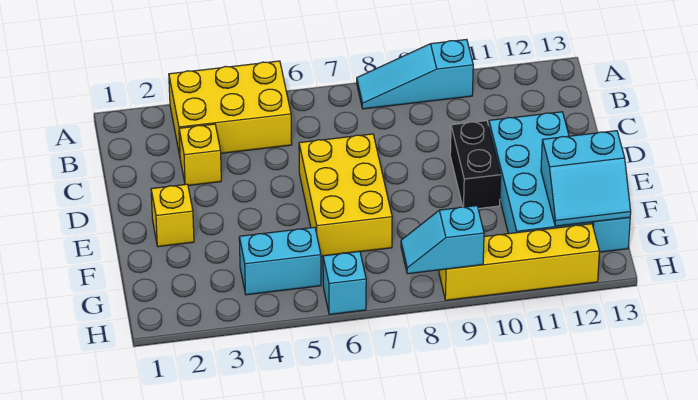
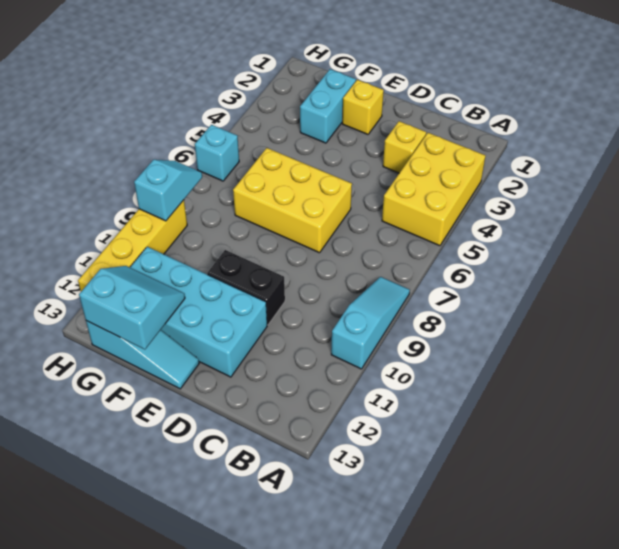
cyan slope F12:G13 level 2 top F -> cyan slope F12:G13 level 2 top 13
cyan brick G4:G5 level 1 -> cyan brick F2:F3 level 1

